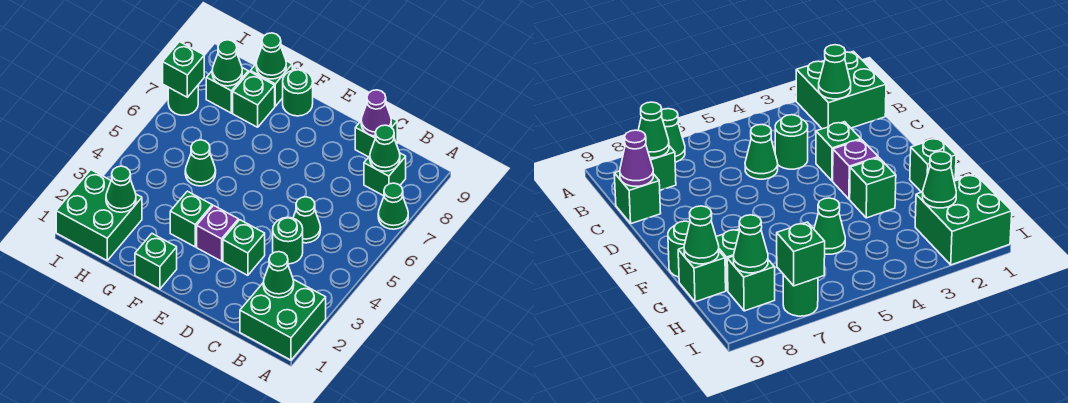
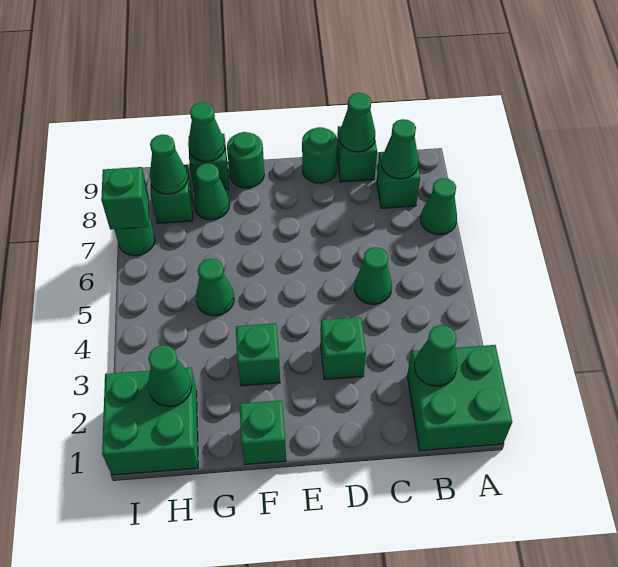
green round brick C4 level 1 -> green round brick D9 level 1
purple cone C9 level 2 -> green cone C9 level 2
purple brick E3 level 1 -> none
green brick G8 level 1 -> green cone G8 level 1

